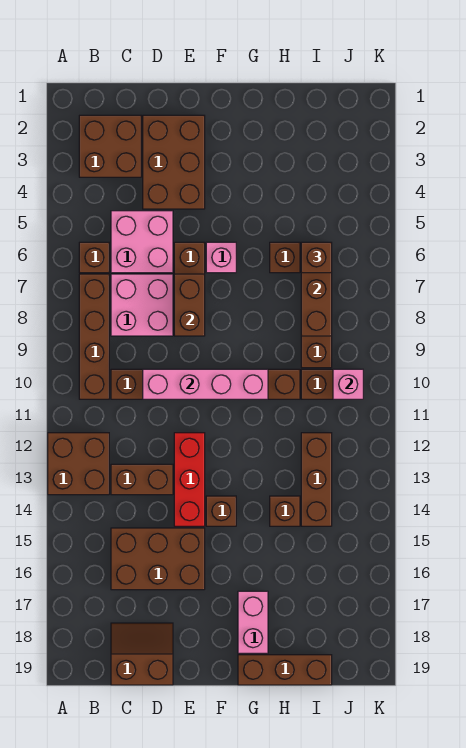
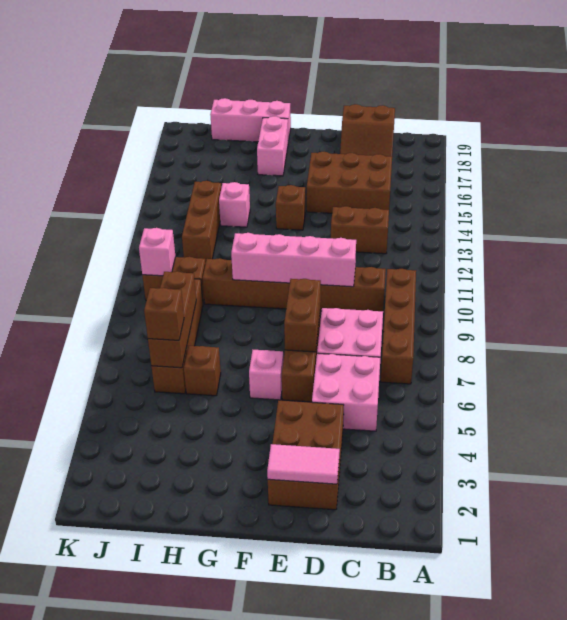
brown brick A12:B13 level 1 -> none
brown brick B2:C3 level 1 -> none
brown brick B6 level 1 -> none
none -> pink tile D2:E2 level 2
red brick E12:E14 level 1 -> none
brown brick G19:I19 level 1 -> pink brick G19:I19 level 1
brown brick H14 level 1 -> pink brick H14 level 1

